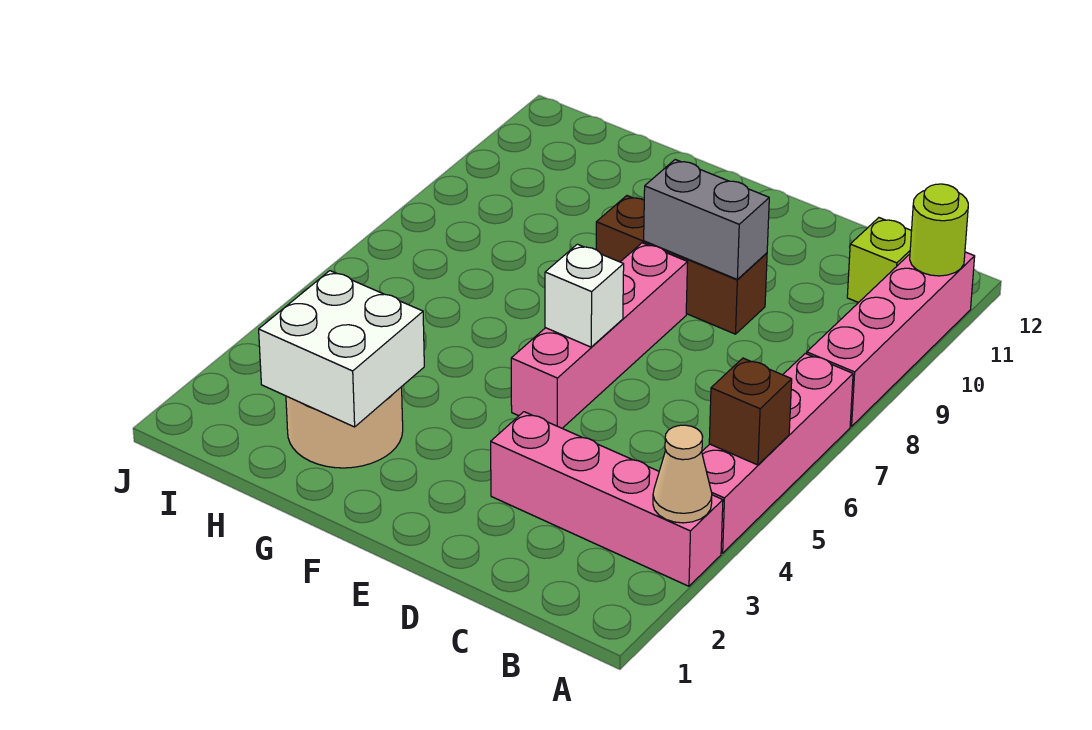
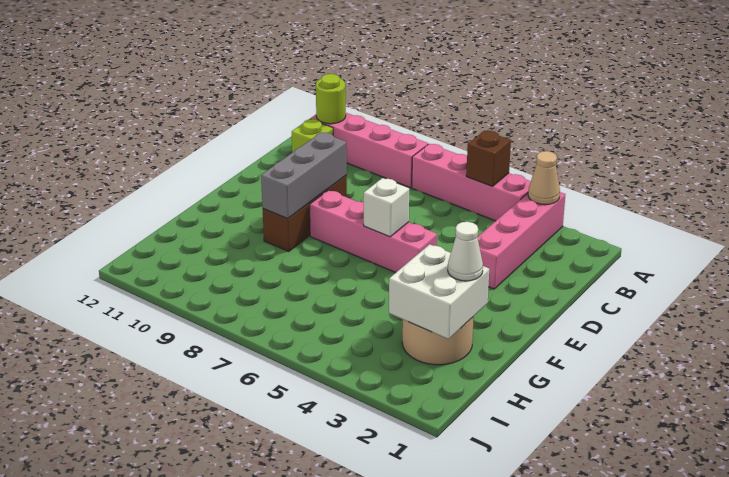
grey brick D9:E9 level 2 -> grey brick D9:F9 level 2
none -> white cone G2 level 3

